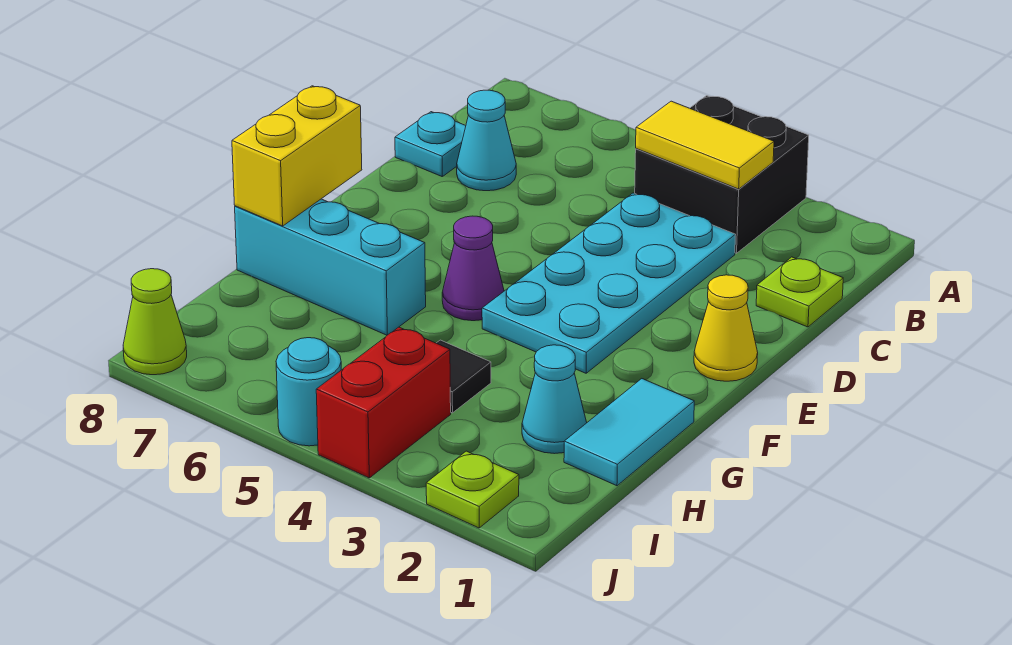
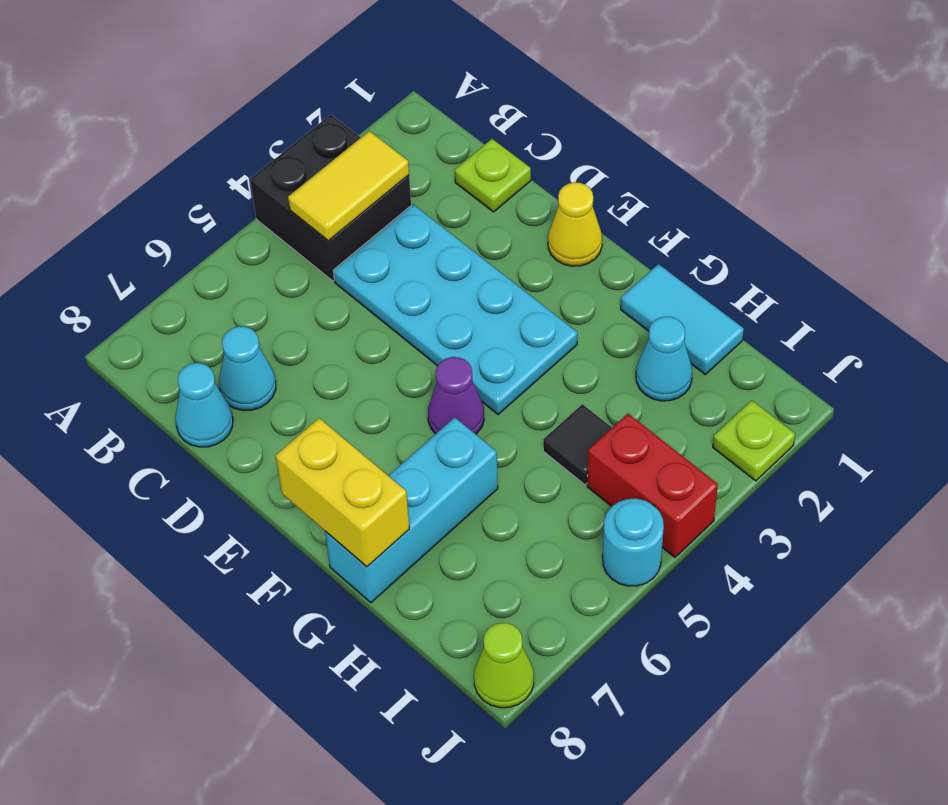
cyan plate C8 level 1 -> cyan cone C8 level 1

